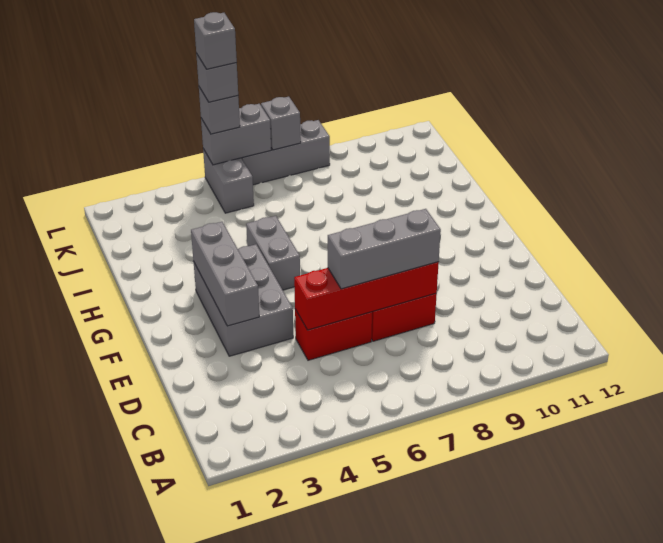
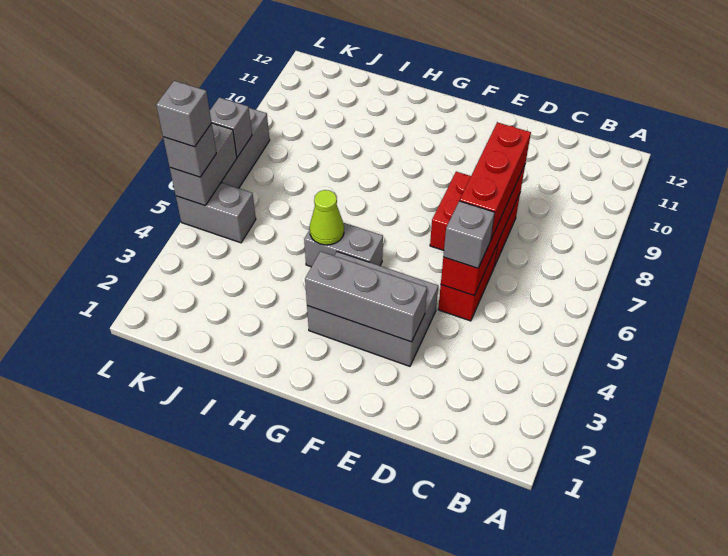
grey brick D6:D8 level 3 -> red brick D6:D8 level 3
none -> lime cone H5 level 2
grey brick L5 level 5 -> grey brick D5 level 3

